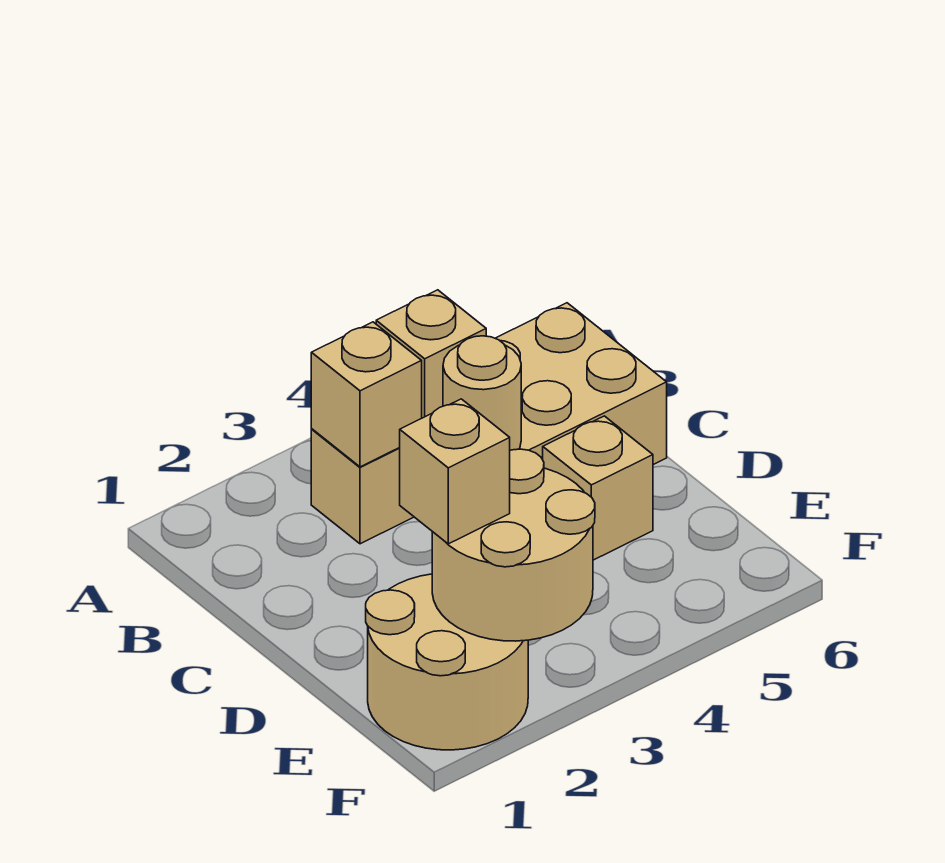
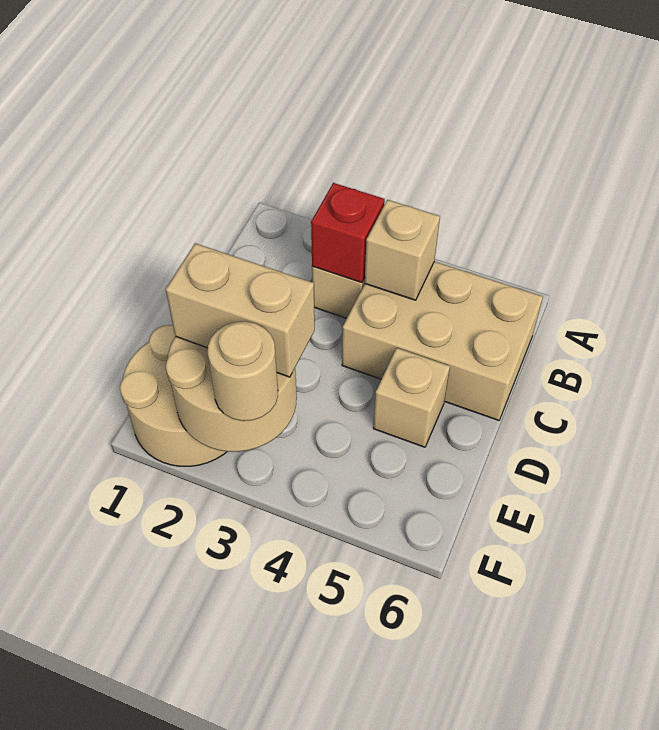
tan brick B3 level 2 -> red brick B3 level 2
tan round brick C4 level 2 -> tan round brick F3 level 3
tan brick E2 level 3 -> tan brick E2:E3 level 3

